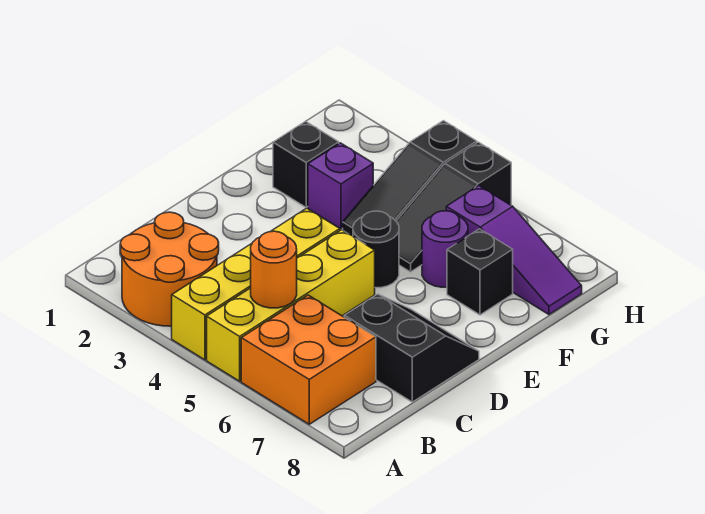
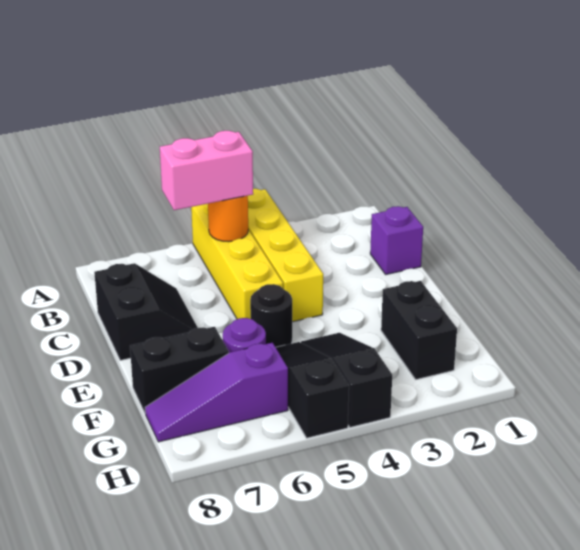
orange round brick A2:B3 level 1 -> none
orange brick A6:B7 level 1 -> none
none -> pink brick B5:B6 level 3
black slope C7:D8 level 1 top C -> black slope C7:D8 level 1 top 8
black brick F2 level 1 -> black brick F2:G2 level 1
purple brick F3 level 1 -> purple brick C1 level 1
black brick F7 level 1 -> black brick F7:F8 level 1

